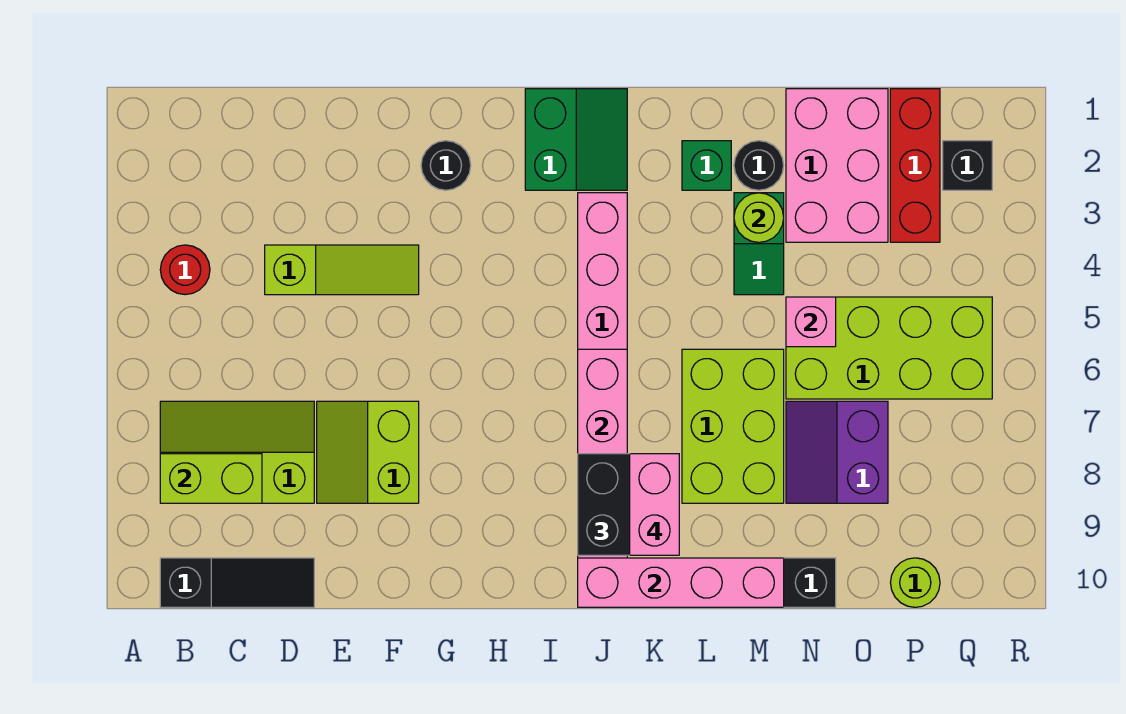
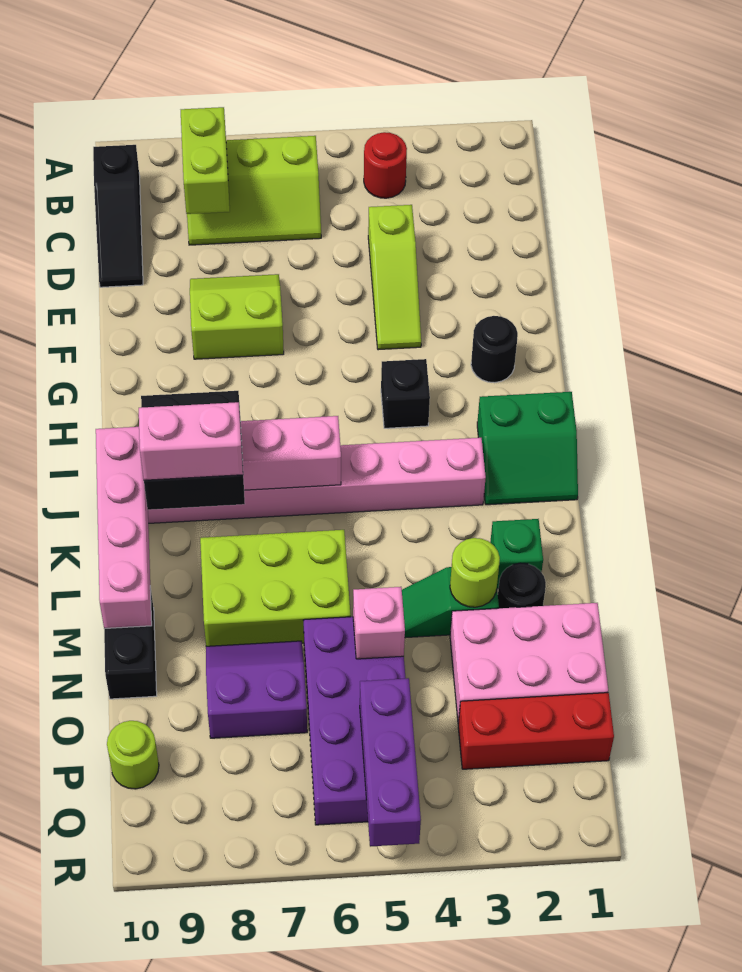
lime slope B7:D8 level 1 top 8 -> lime slope B6:C8 level 1 top B
lime brick N5:Q6 level 1 -> purple brick N5:Q6 level 1
none -> purple brick P5:R5 level 2
black brick Q2 level 1 -> black brick H4 level 1

